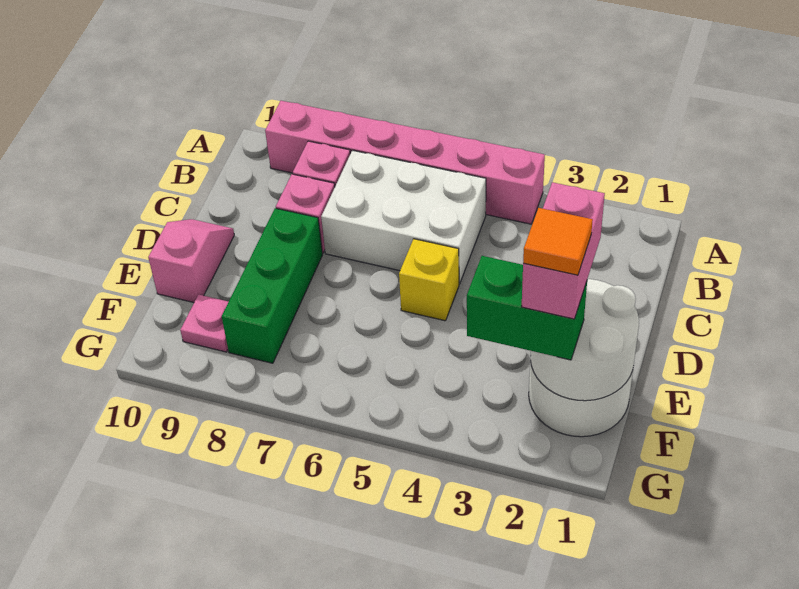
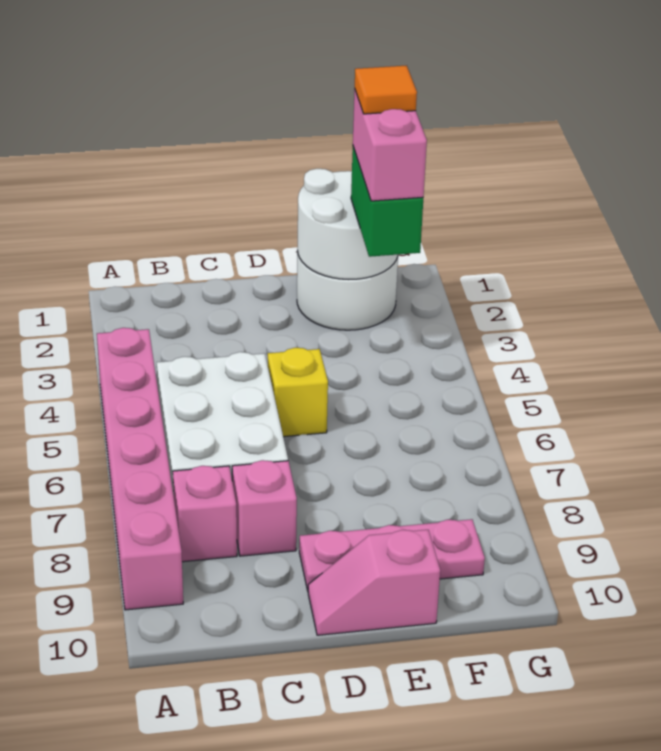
green brick D8:F8 level 1 -> none
pink brick E2:F2 level 4 -> pink brick F2:F3 level 4
pink plate F9 level 1 -> pink plate D9:F9 level 1

